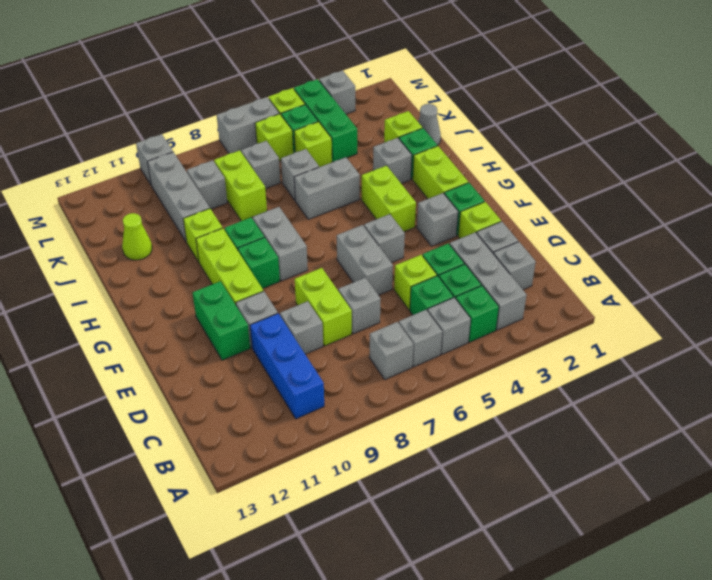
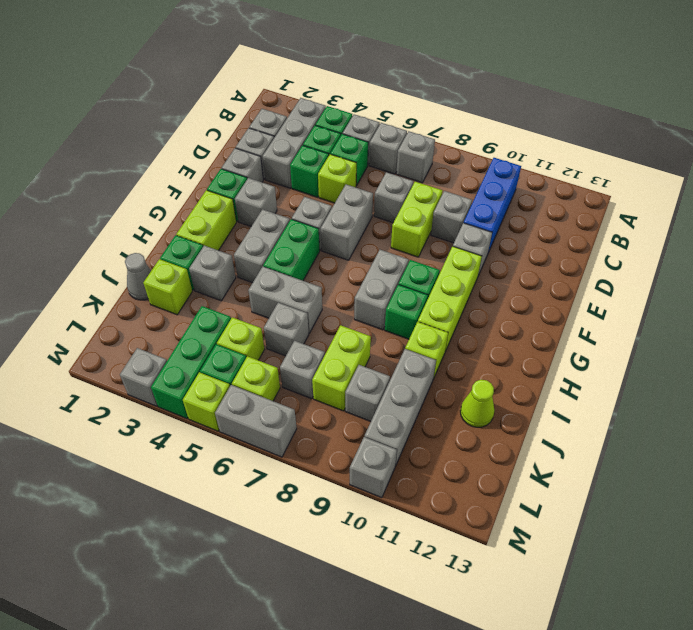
lime brick E2 level 1 -> grey brick E2 level 1
green brick E11:F11 level 1 -> green brick G5:H5 level 1
lime brick G4:H4 level 1 -> grey brick G4:H4 level 1

